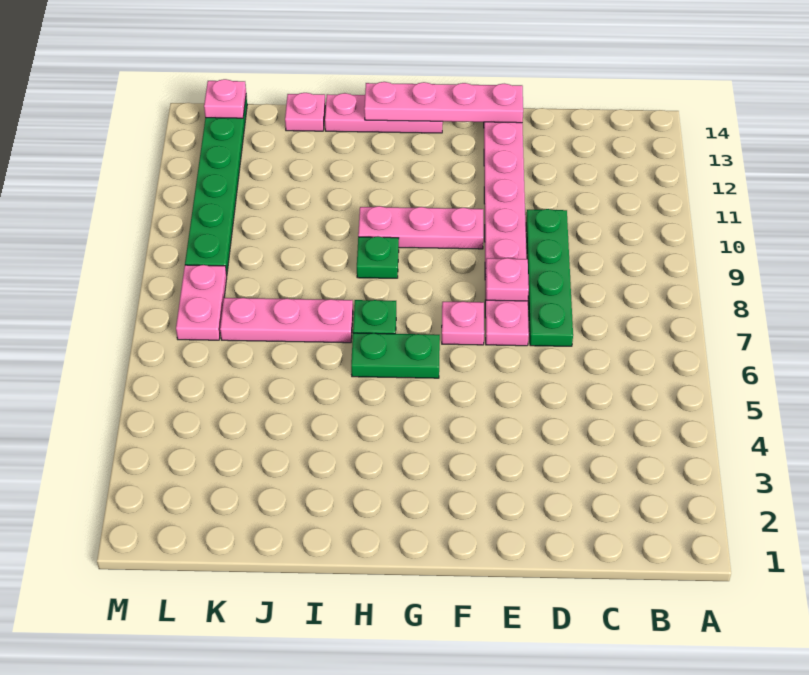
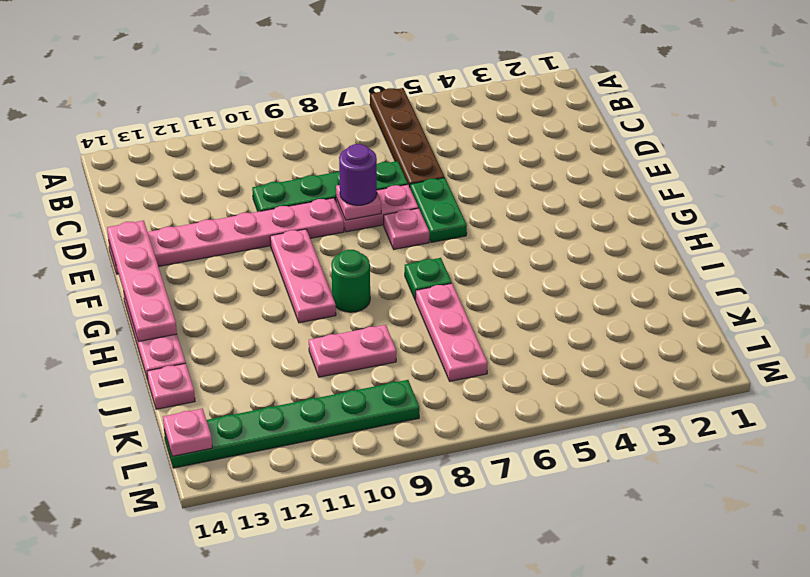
none -> brown plate A6:D6 level 1
none -> purple round brick E8 level 3
green plate G6:H6 level 1 -> green plate E6:F6 level 1
green plate H9 level 1 -> green round brick H9 level 1
pink plate L7:L8 level 1 -> pink plate J9:J10 level 1

